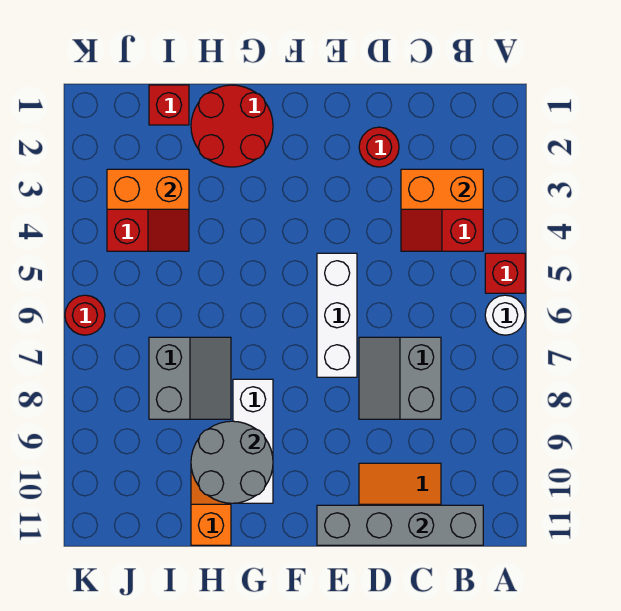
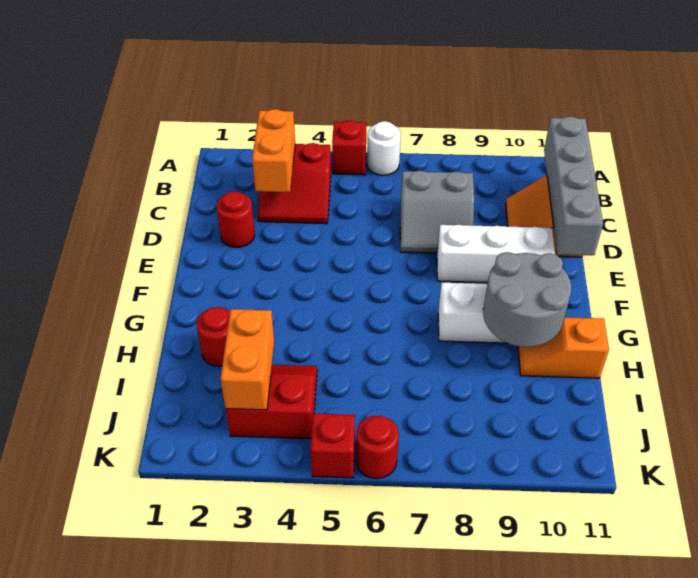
white brick E5:E7 level 1 -> white brick E8:E10 level 1
red round brick G1:H2 level 1 -> red round brick H2 level 1
grey slope H7:I8 level 1 top I -> none
red brick I1 level 1 -> red brick K5 level 1

